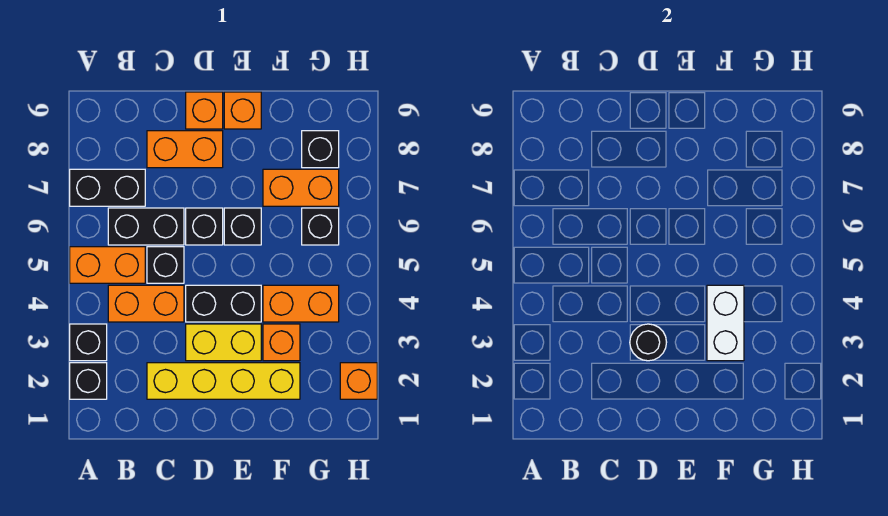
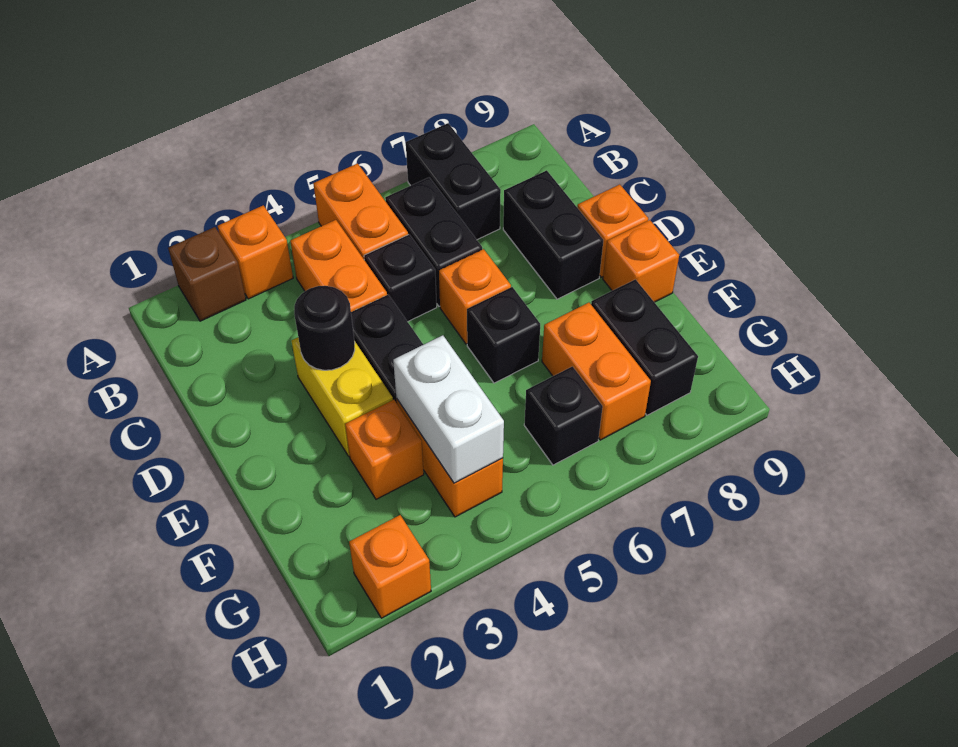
black brick A2 level 1 -> brown brick A2 level 1
black brick A3 level 1 -> orange brick A3 level 1
yellow brick C2:F2 level 1 -> none
orange brick C8:D8 level 1 -> black brick C8:D8 level 1
black brick D6 level 1 -> orange brick D6 level 1
white brick F3:F4 level 2 -> white brick F4:G4 level 2
black brick G8 level 1 -> black brick F8:G8 level 1

